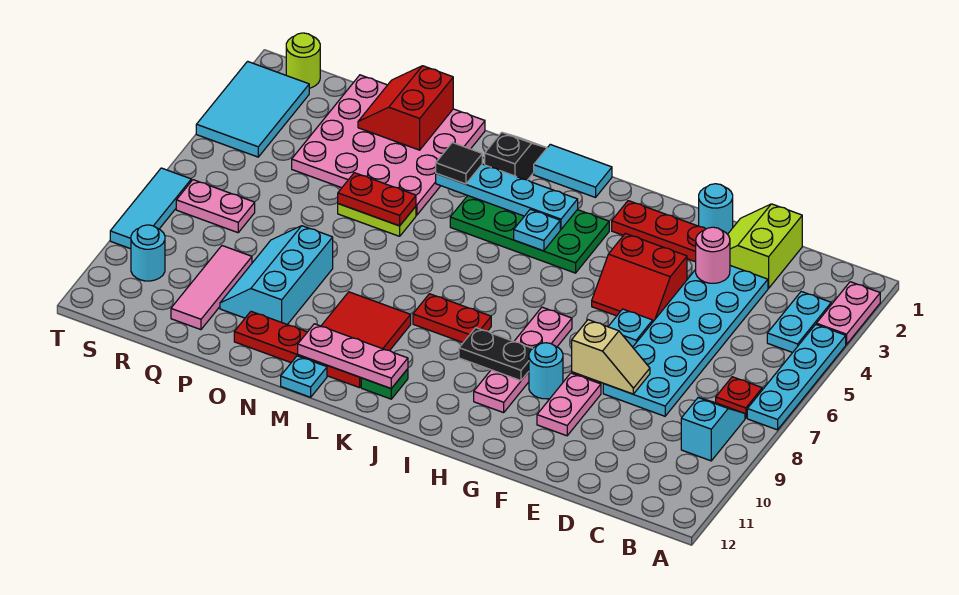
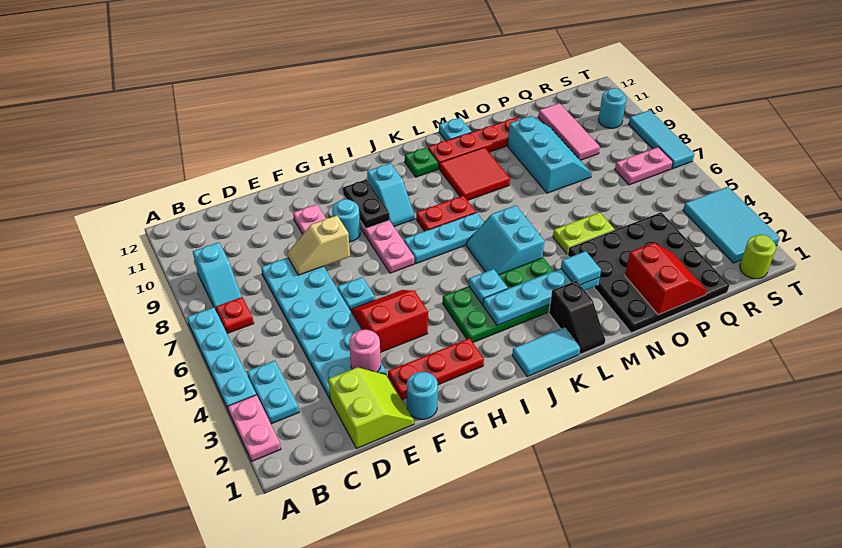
black plate H9:I9 level 2 -> black plate H9:H10 level 2
none -> cyan plate I7:K7 level 1
none -> cyan slope I9:I10 level 1 top 10
none -> cyan slope K5:L6 level 1 top L
pink plate K11:M11 level 2 -> none
black tile M3 level 3 -> cyan tile M3 level 3
pink plate N1:Q4 level 1 -> black plate N1:Q4 level 1
red plate N5:O5 level 2 -> none

